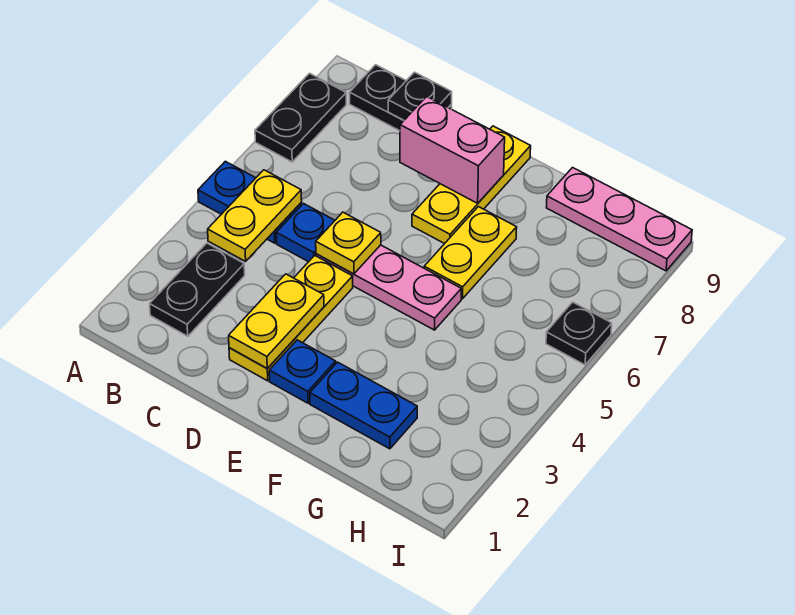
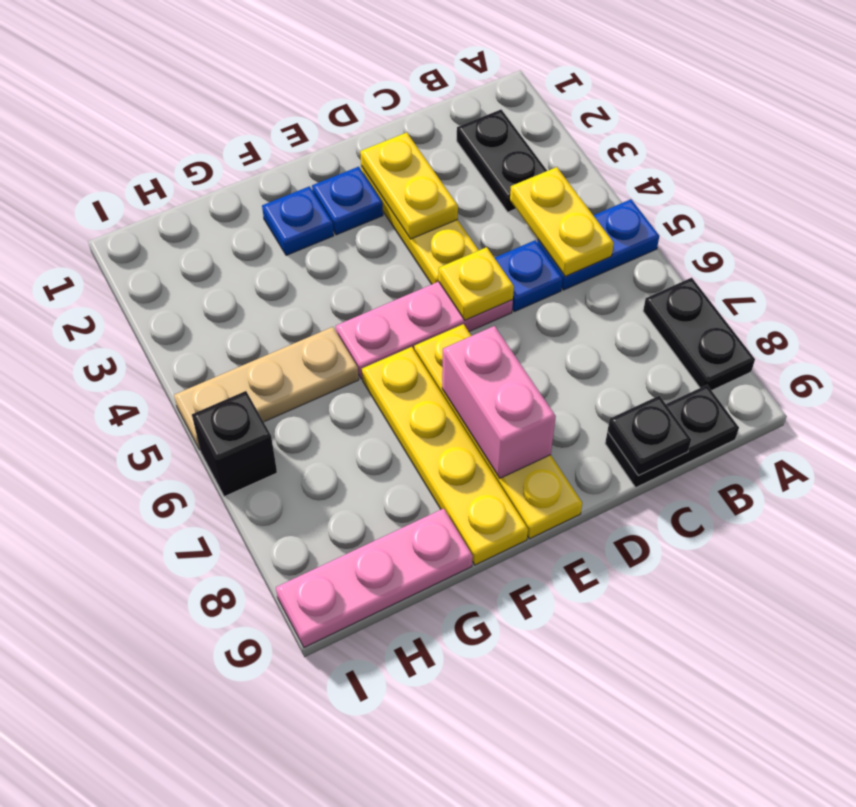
pink brick D8:E8 level 2 -> pink brick E7:E8 level 2
yellow plate E7:E9 level 1 -> yellow plate E6:E9 level 1
blue plate F2:G2 level 1 -> blue plate F2 level 1
yellow plate F6:F7 level 1 -> yellow plate F6:F9 level 1
none -> tan plate G5:I5 level 1
black plate I6 level 1 -> black brick I6 level 1

